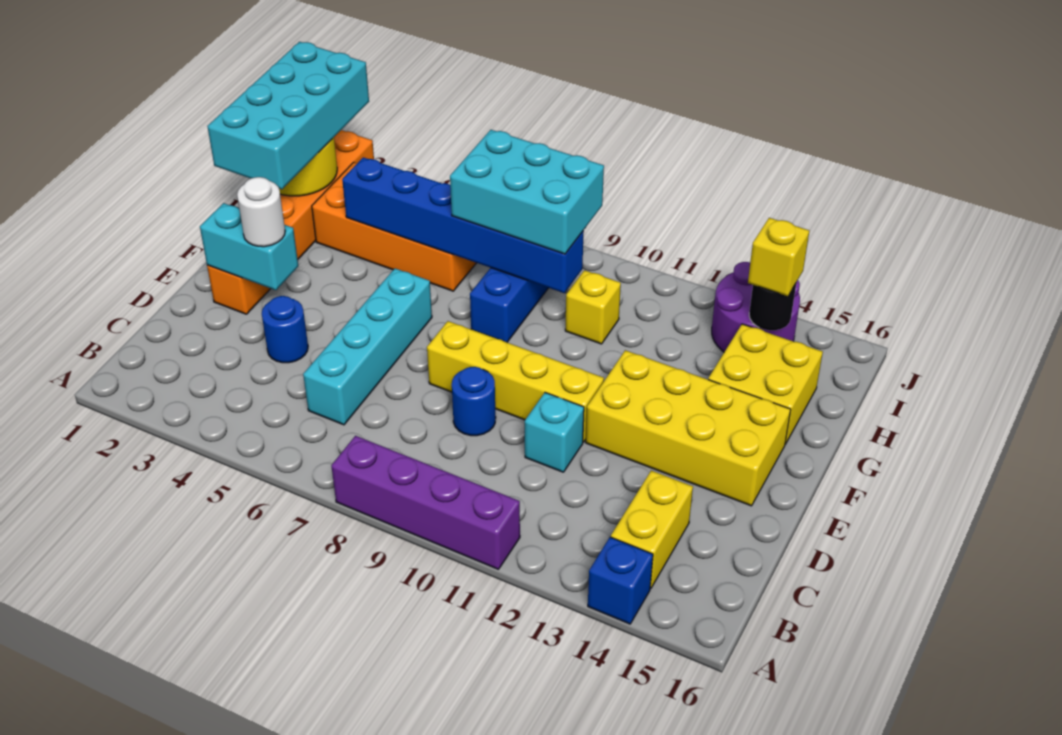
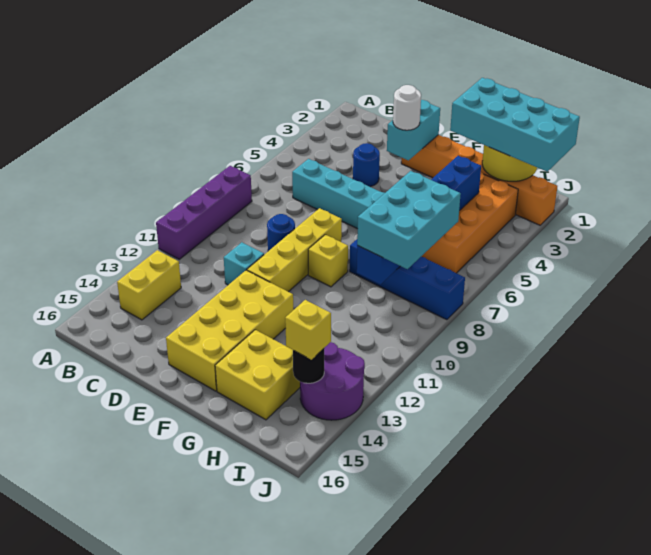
blue brick A14 level 1 -> none
yellow brick B14:C14 level 1 -> yellow brick B13:B14 level 1
yellow brick H10 level 1 -> yellow brick F9 level 1

